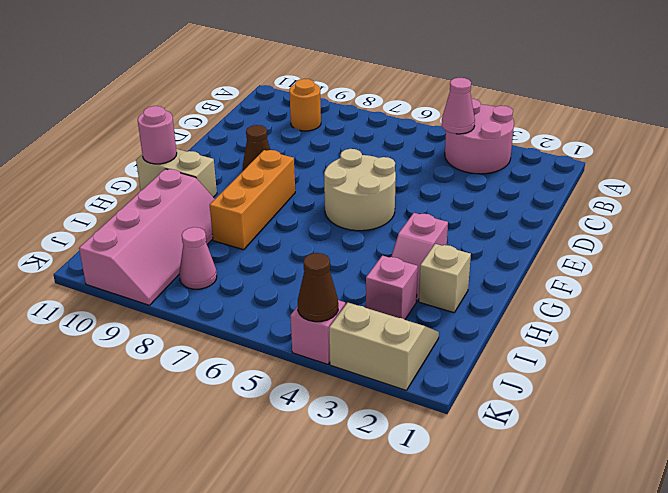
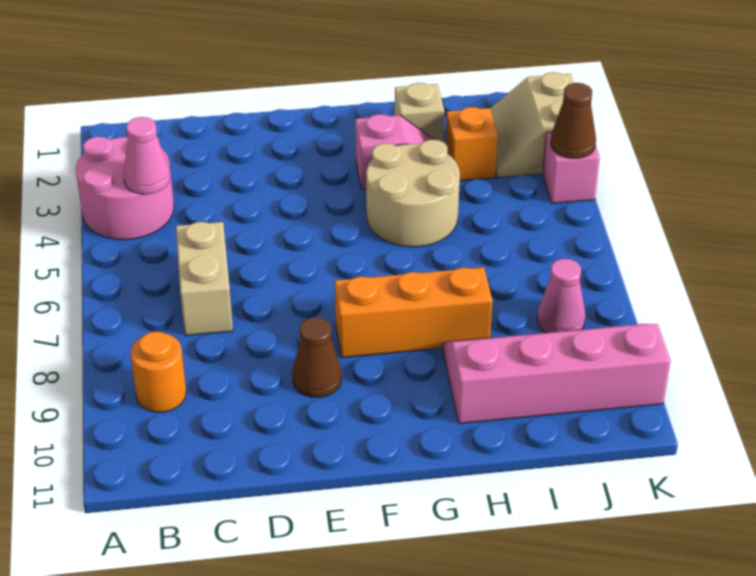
tan round brick E5:F6 level 1 -> tan round brick G4:H5 level 1
tan brick G10:G11 level 1 -> tan brick C6:C7 level 1
pink round brick G11 level 2 -> none
pink brick I3 level 1 -> orange brick I3 level 1

